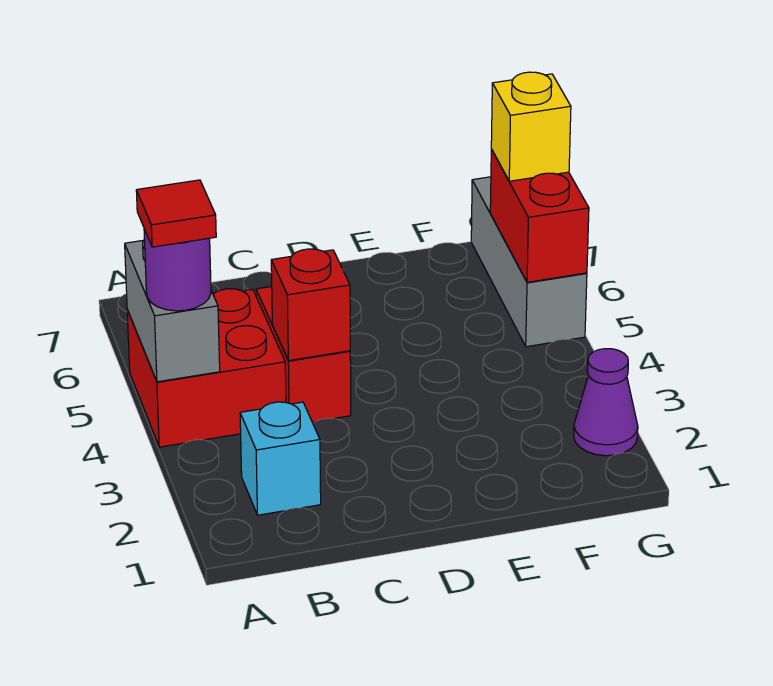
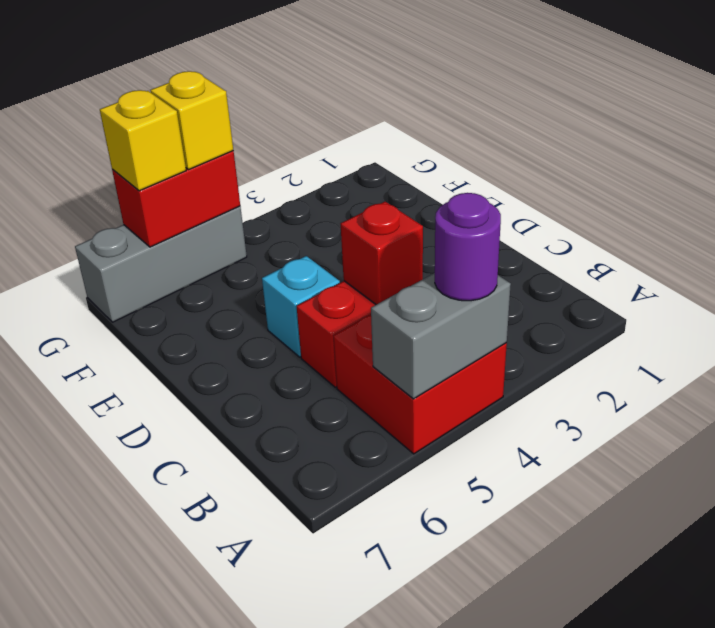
red tile A4 level 4 -> none
cyan brick B2 level 1 -> cyan brick D5 level 1
purple cone G2 level 1 -> none
none -> yellow brick G5 level 3

